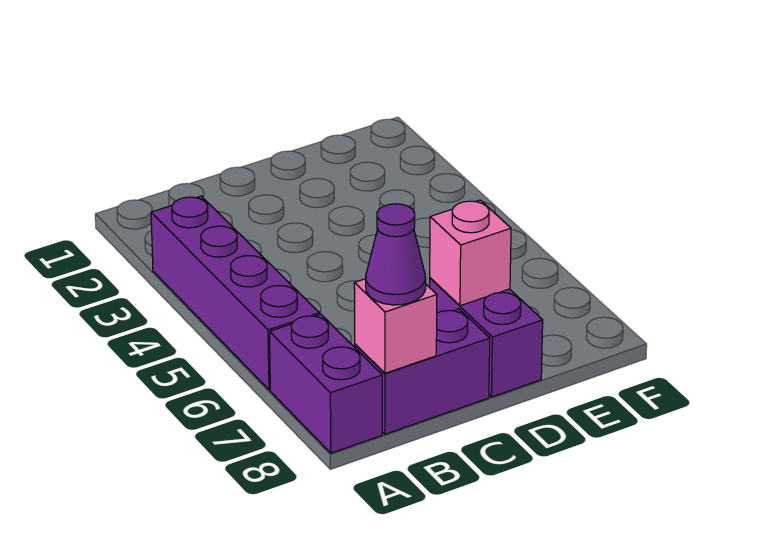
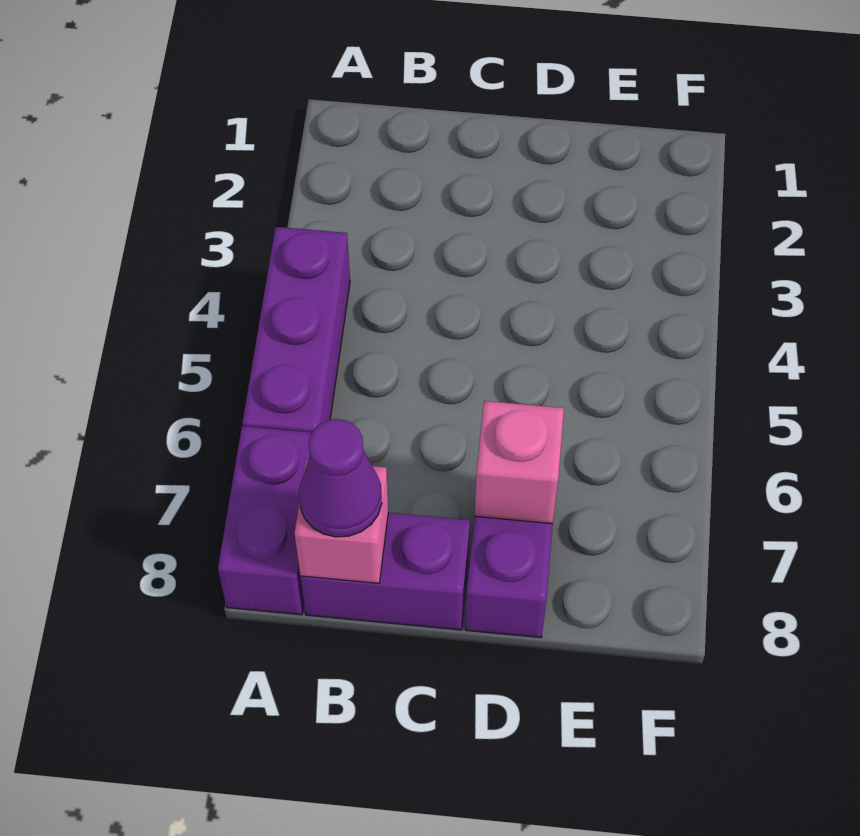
purple brick A3:A6 level 1 -> purple brick A4:A6 level 1

